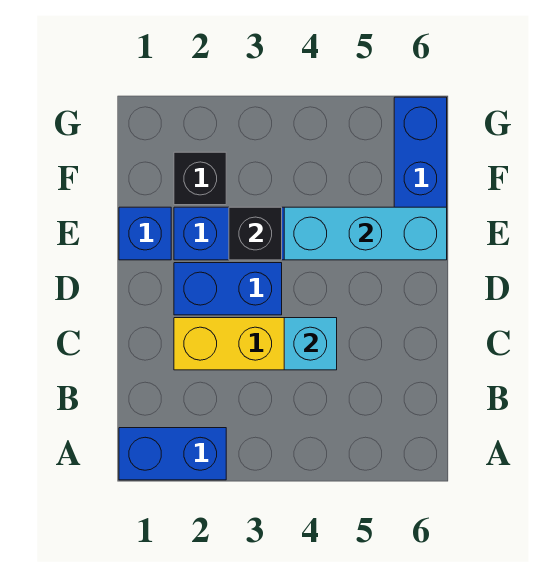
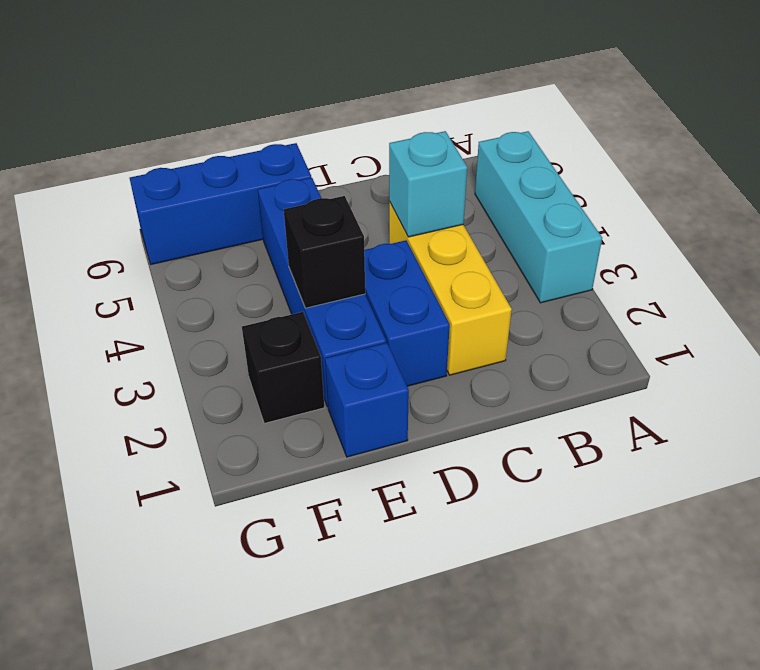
blue brick A1:A2 level 1 -> none
cyan brick E4:E6 level 2 -> cyan brick A3:A5 level 1

